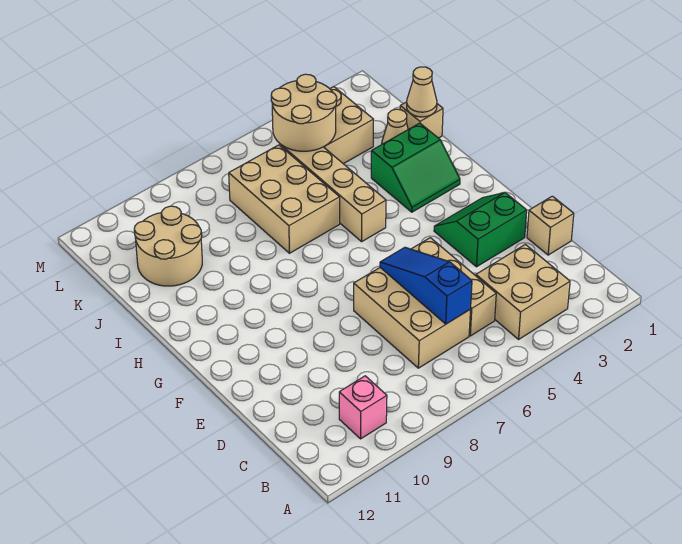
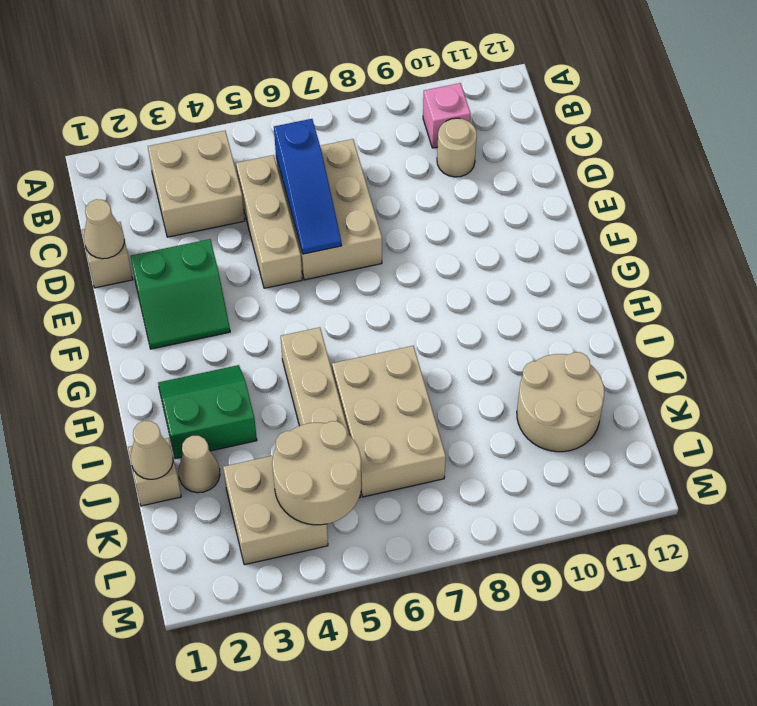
none -> tan round brick C10 level 1
none -> tan cone D1 level 2

